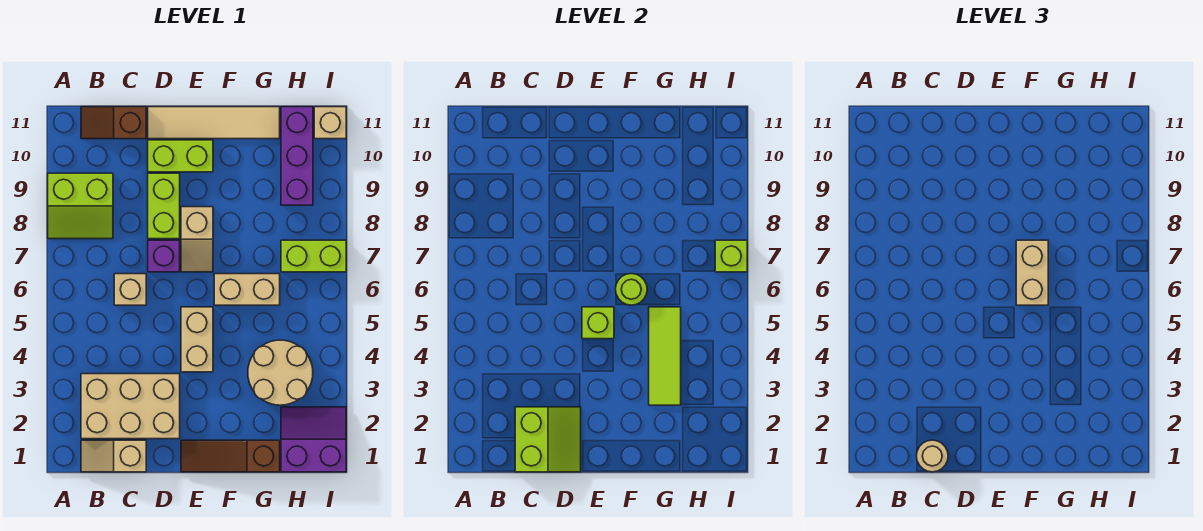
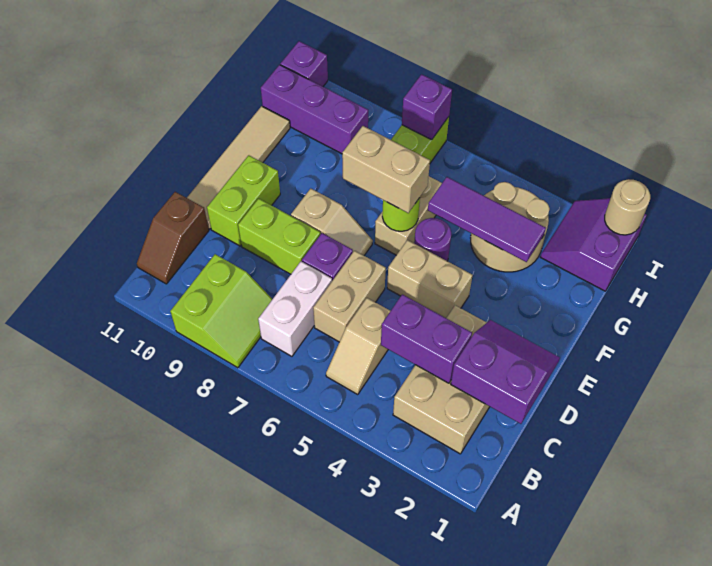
tan slope B1:C1 level 1 top C -> tan slope B5:C5 level 1 top C
none -> white brick B7:C7 level 1
lime slope C1:D2 level 2 top C -> purple slope C1:D2 level 2 top C
tan round brick C1 level 3 -> tan round brick I1 level 2
none -> purple brick C3:C4 level 2
tan brick C6 level 1 -> tan brick C6:D6 level 1
brown slope E1:G1 level 1 top G -> none
lime brick E5 level 2 -> none
none -> purple round brick F5 level 1
lime tile G3:G5 level 2 -> purple tile G3:G5 level 2
lime brick I7 level 2 -> purple brick I7 level 2
tan brick I11 level 1 -> purple brick I11 level 1

